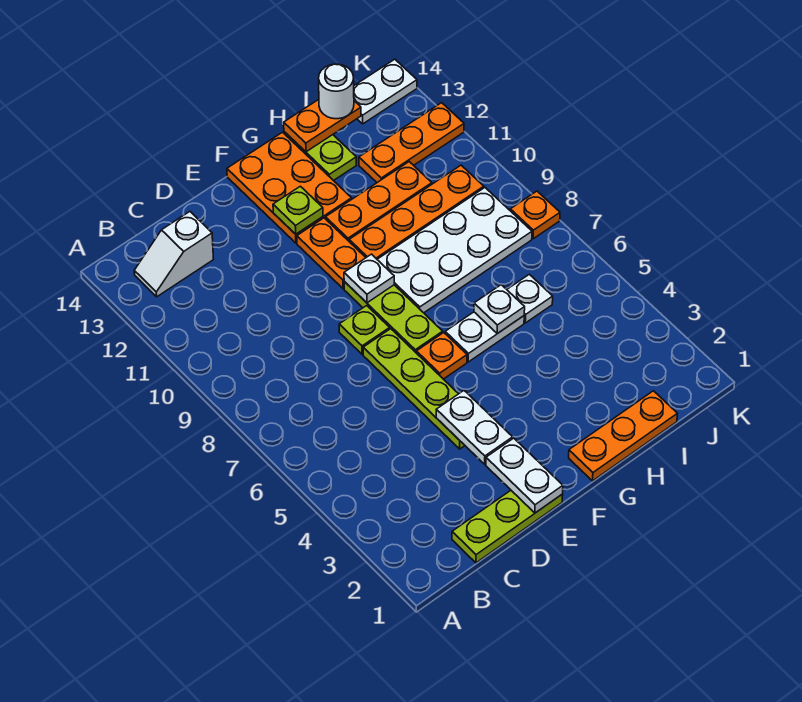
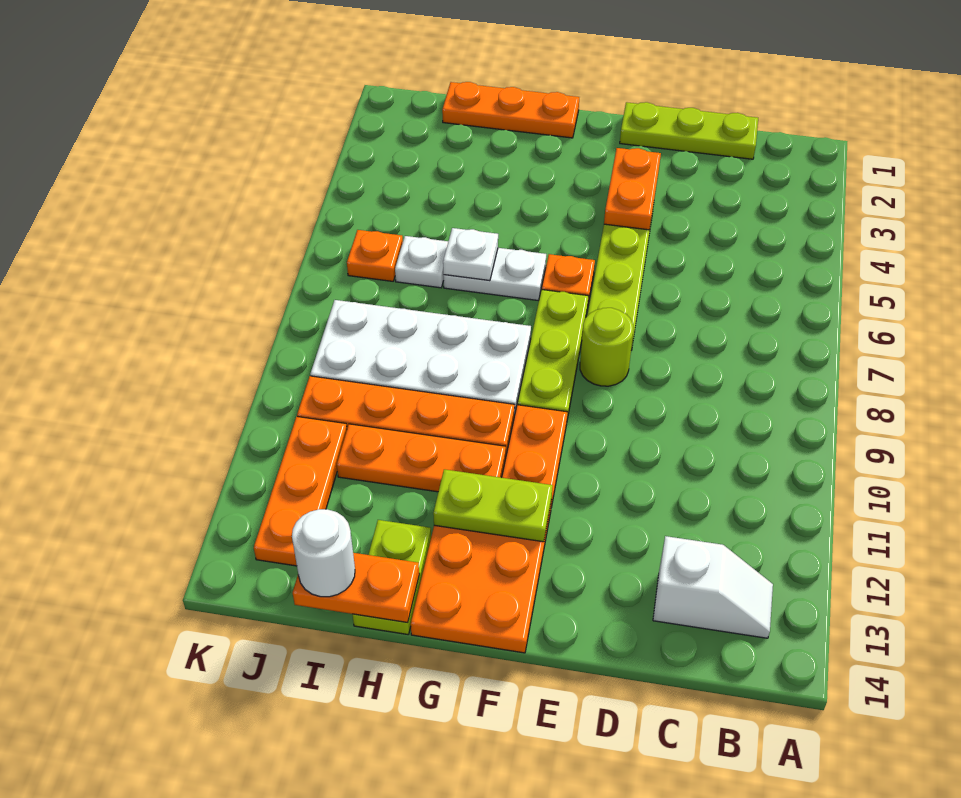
white plate E1:E2 level 2 -> none
white plate E3:E4 level 2 -> orange plate E3:E4 level 2
lime plate E8 level 1 -> lime round brick E8 level 1
white plate F9 level 2 -> none
lime plate F12 level 2 -> lime plate F12:G12 level 2
orange plate I12:K12 level 1 -> orange plate J11:J13 level 1
white plate J14:K14 level 1 -> none
orange plate K8 level 1 -> orange plate J6 level 1

